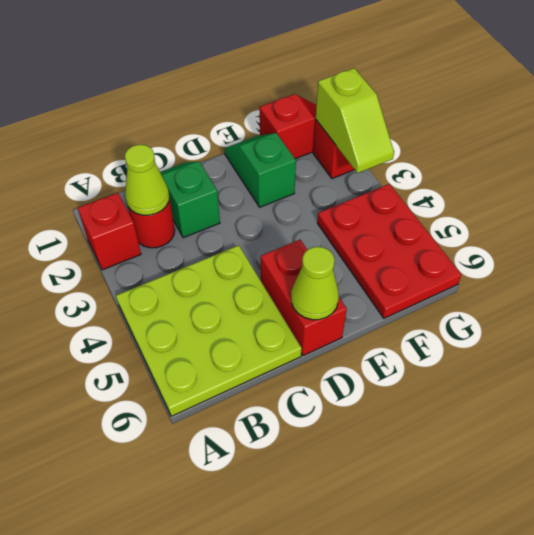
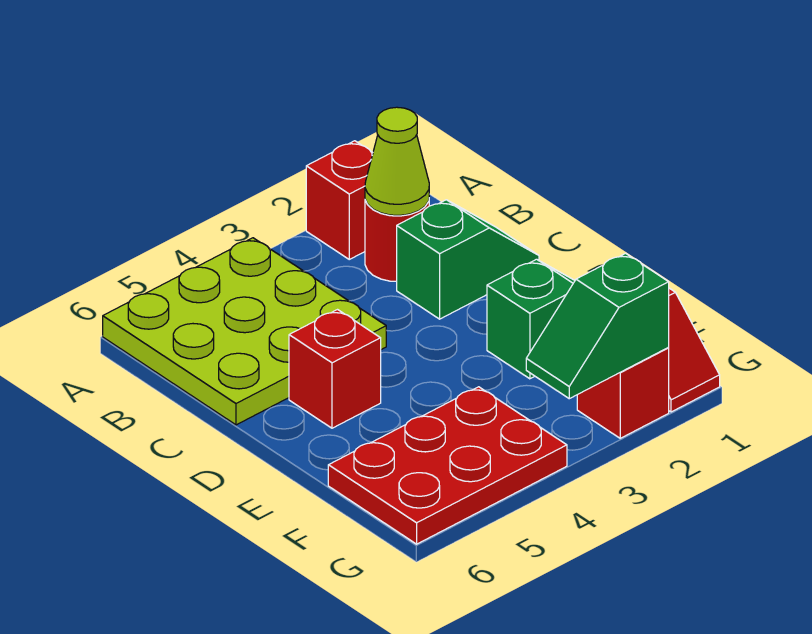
red brick D5:D6 level 1 -> red brick D5 level 1
lime cone D6 level 2 -> none
lime slope G2:G3 level 2 top 2 -> green slope G2:G3 level 2 top 2

